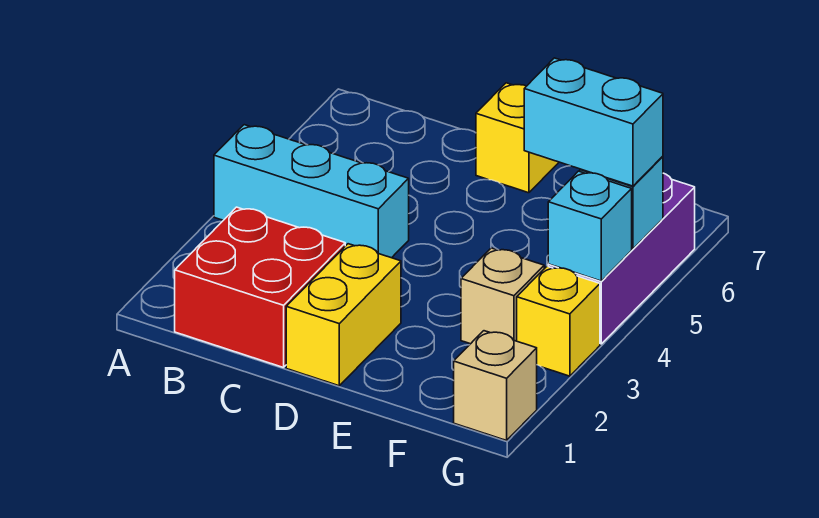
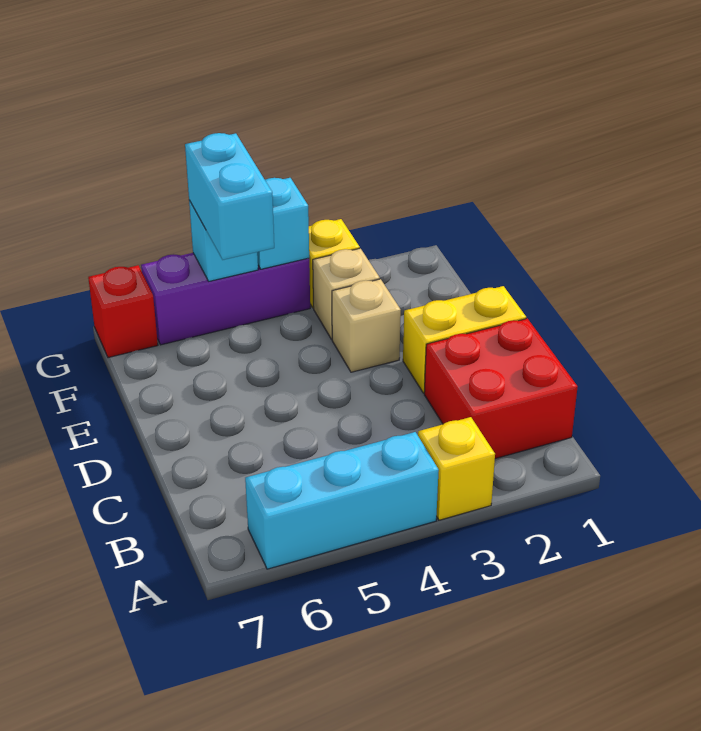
cyan brick A4:C4 level 1 -> cyan brick A4:A6 level 1
yellow brick D7 level 1 -> yellow brick A3 level 1
tan brick G1 level 1 -> tan brick E3 level 1
none -> red brick G7 level 1

